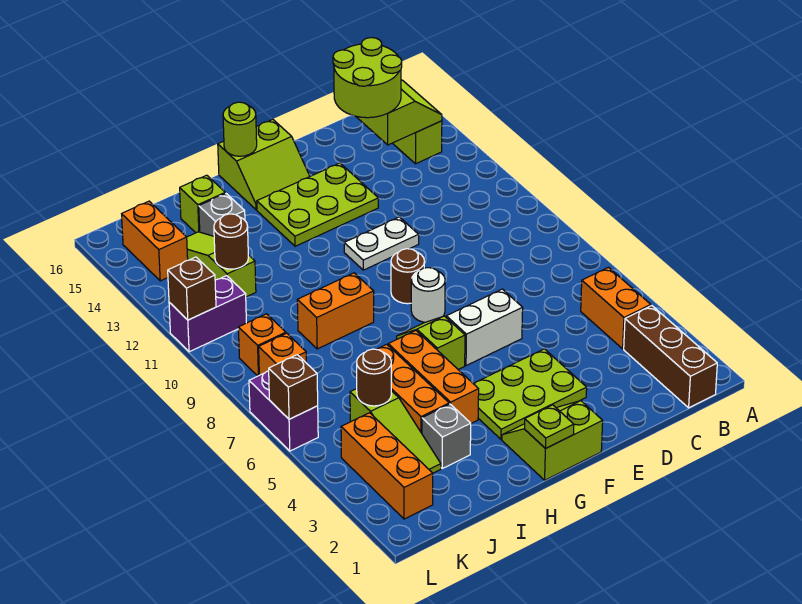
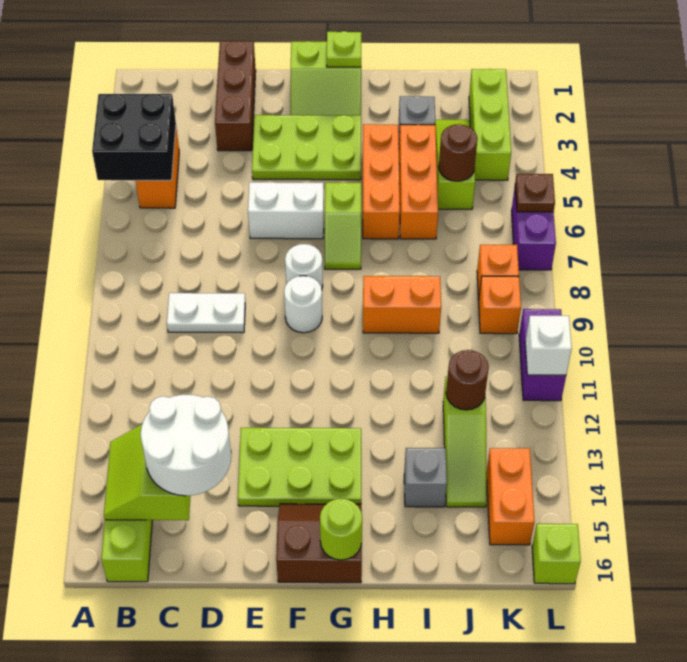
none -> black brick A4:B5 level 2
brown brick B1:B3 level 1 -> brown brick D1:D3 level 1
lime round brick C14:D15 level 3 -> white round brick C14:D15 level 3
white plate E11:F11 level 1 -> white plate C9:D9 level 1
brown round brick F9 level 1 -> white round brick F9 level 1
lime slope F15:G16 level 1 top 16 -> brown slope F15:G16 level 1 top 16
lime brick I15 level 1 -> lime brick L16 level 1
orange brick K2:K4 level 1 -> lime brick K2:K4 level 1
purple brick K11:L11 level 1 -> purple brick L10:L11 level 1
brown brick L6 level 2 -> brown plate L6 level 2
brown brick L11 level 2 -> white brick L11 level 2

